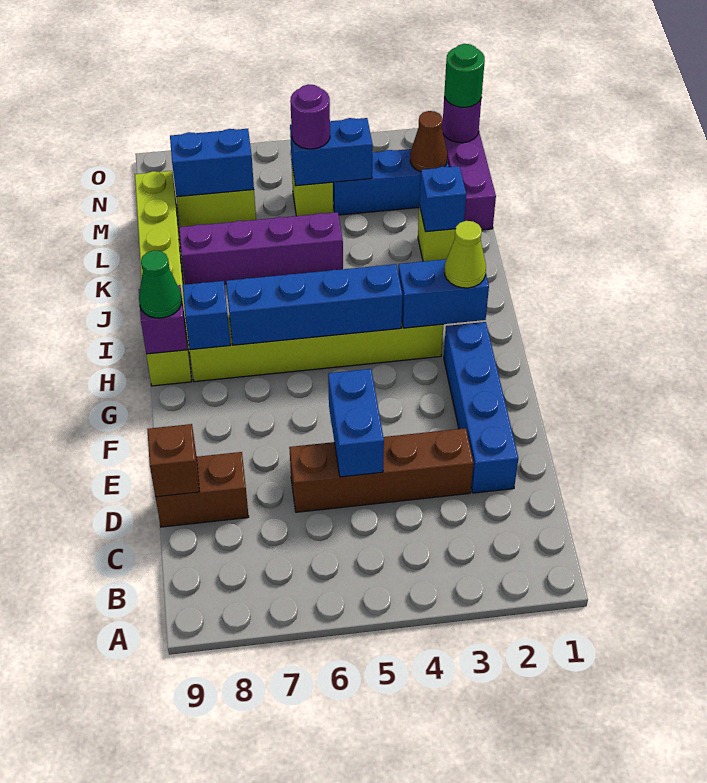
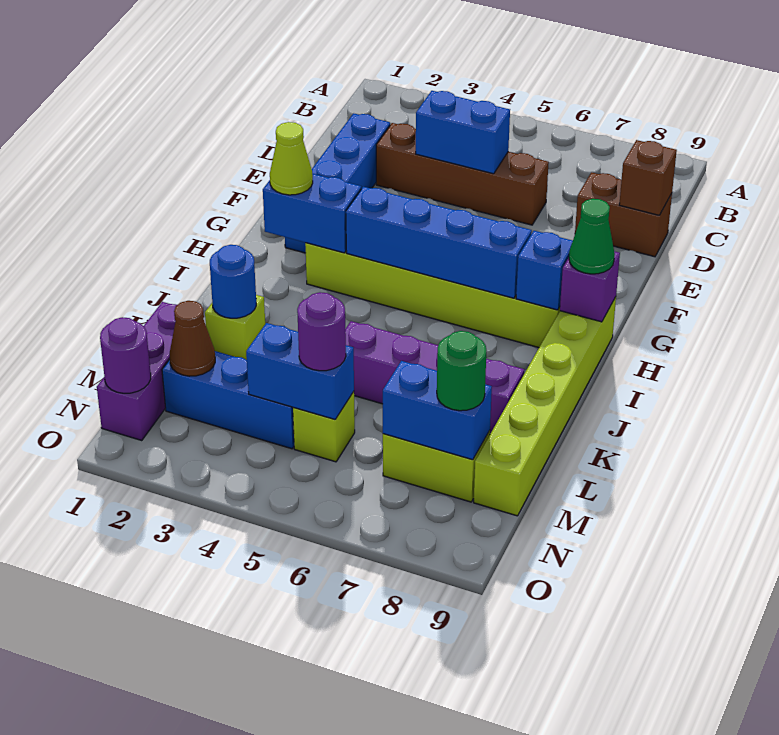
blue brick D5:E5 level 2 -> blue brick D4:D5 level 2
blue brick K2 level 2 -> blue round brick K2 level 2
green round brick N1 level 3 -> green round brick M8 level 3

